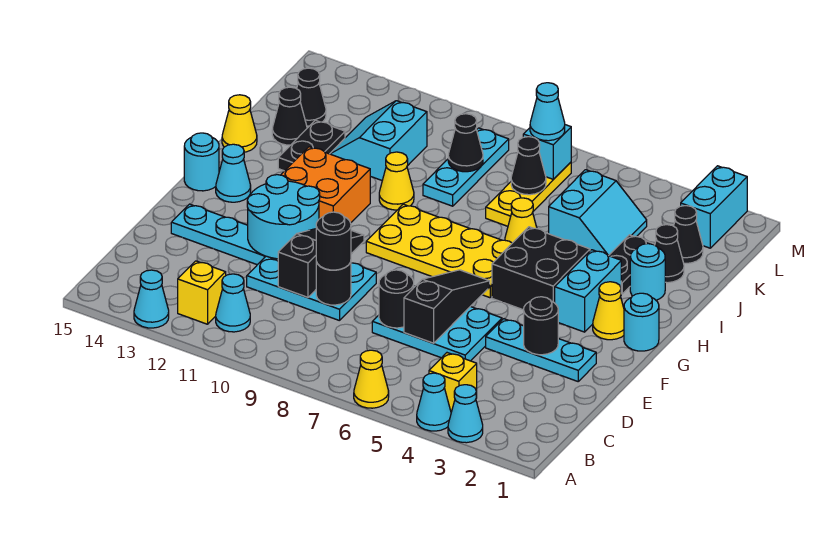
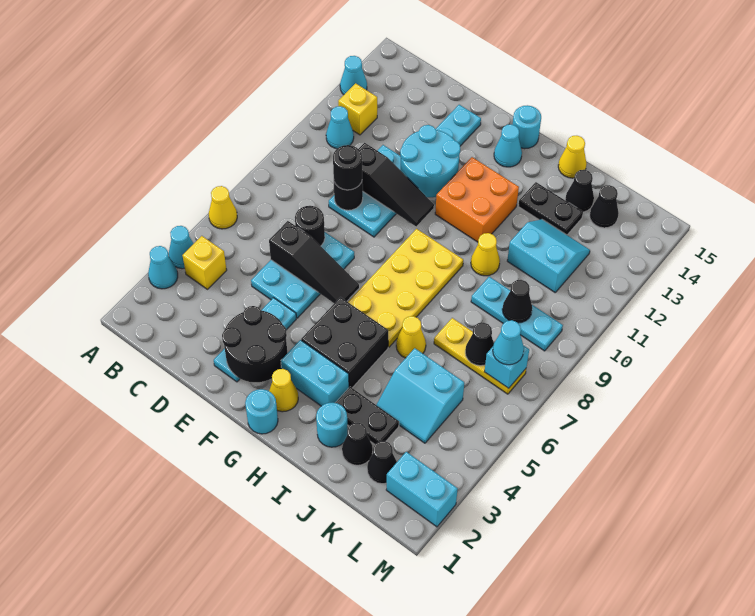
black round brick E3 level 2 -> black round brick E2:F3 level 2

